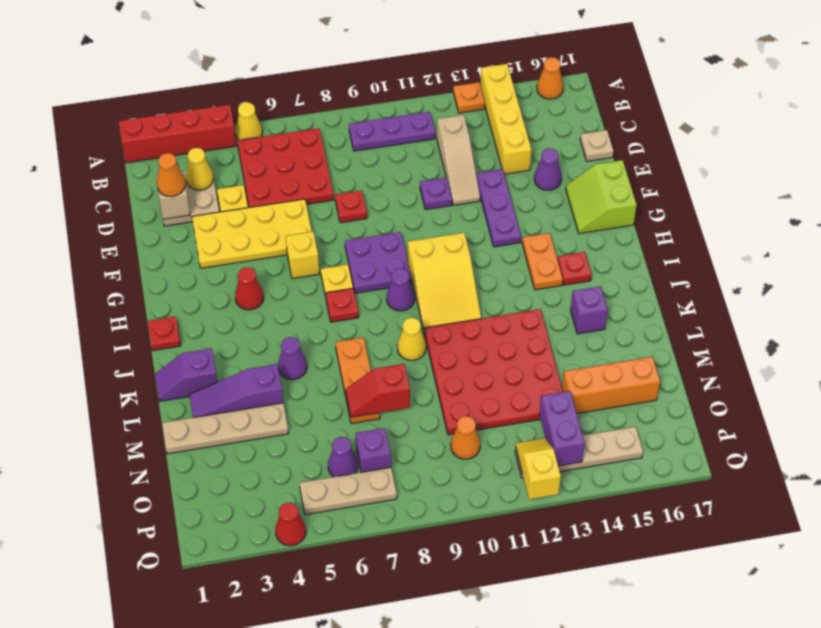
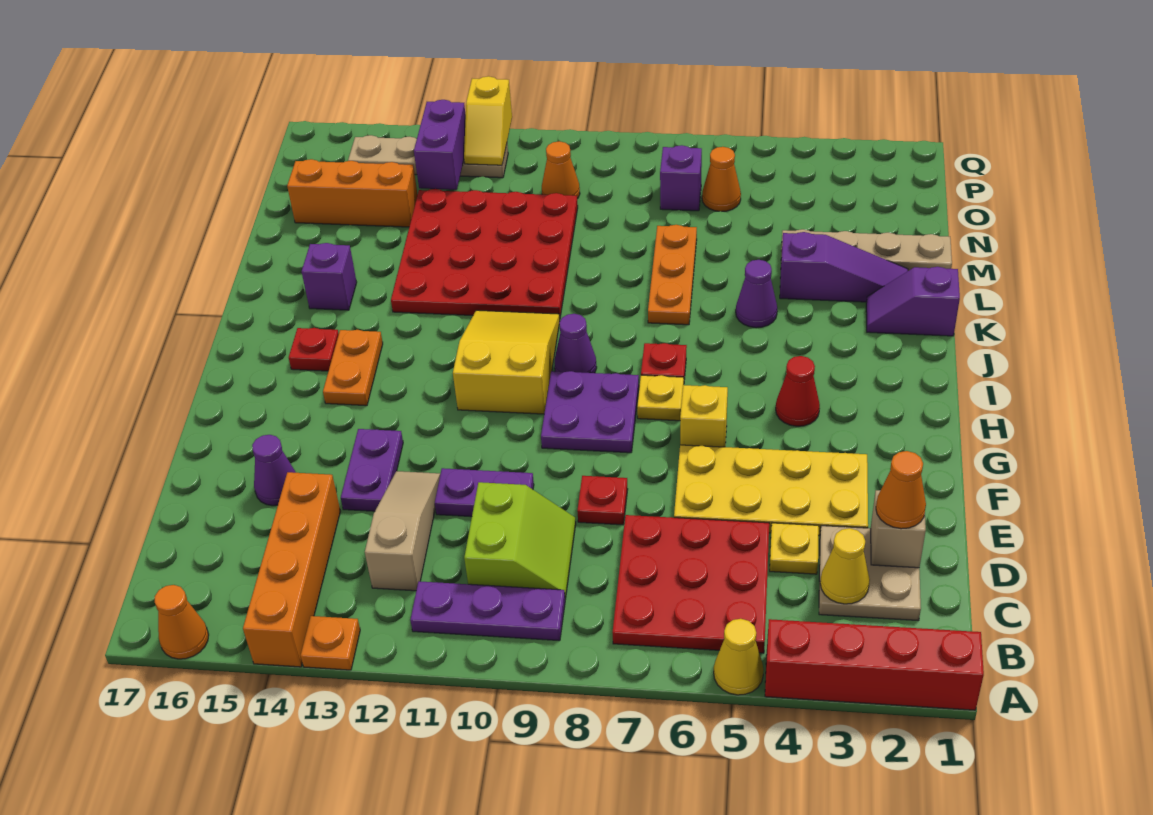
yellow brick A14:D14 level 1 -> orange brick A14:D14 level 1
tan plate D17 level 1 -> none
purple plate E11 level 1 -> purple plate E10:E11 level 1
purple plate E13:G13 level 1 -> purple plate E13:F13 level 1
lime slope F16:G17 level 1 top 17 -> lime slope C9:D10 level 1 top 10
red plate I1 level 1 -> none
purple slope K1:K2 level 1 top 2 -> purple slope K1:K2 level 1 top 1
yellow cone K9 level 1 -> none
red slope M7:M8 level 2 top 8 -> none
purple cone O6 level 1 -> orange cone O6 level 1
tan plate P5:P7 level 1 -> none
red cone Q4 level 1 -> none

